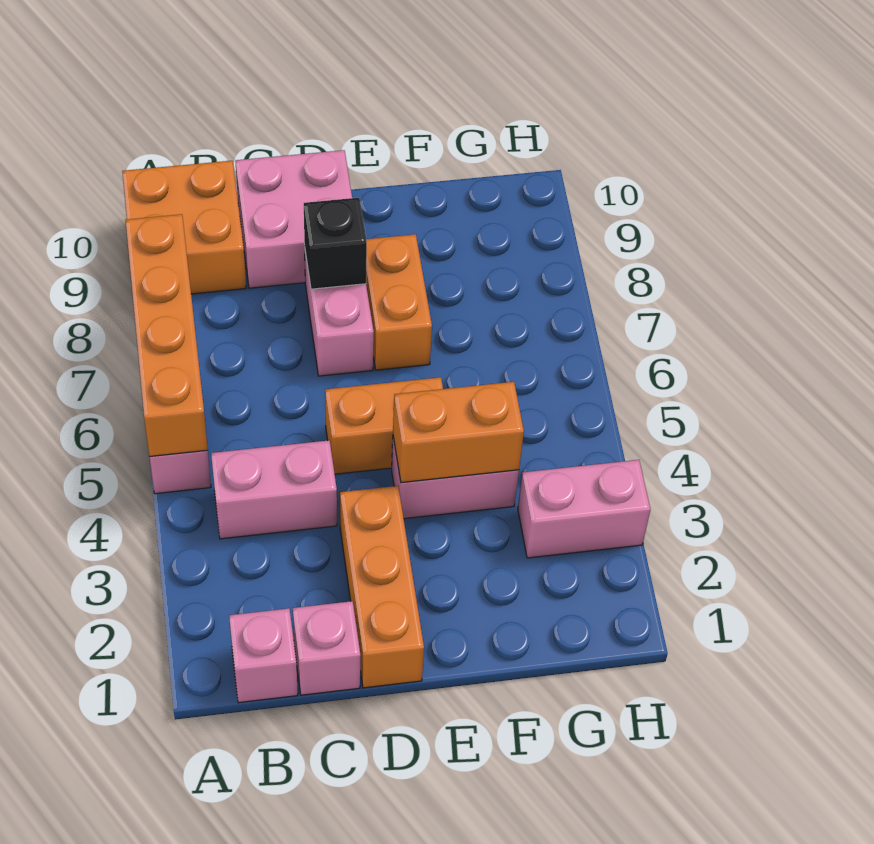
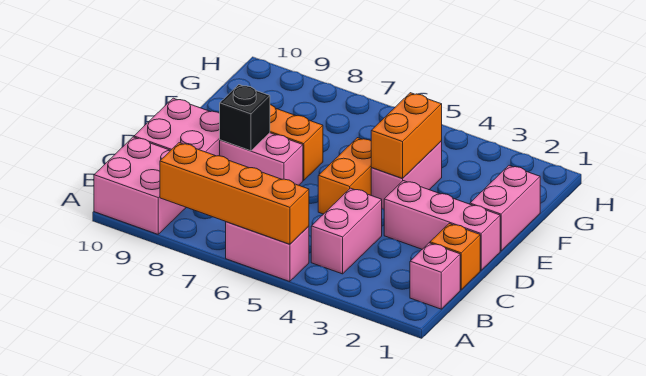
orange brick A9:B10 level 1 -> pink brick A9:B10 level 1
pink brick C1 level 1 -> orange brick C1 level 1
orange brick D1:D3 level 1 -> pink brick D1:D3 level 1
pink brick G3:H3 level 1 -> pink brick E1:F1 level 1

